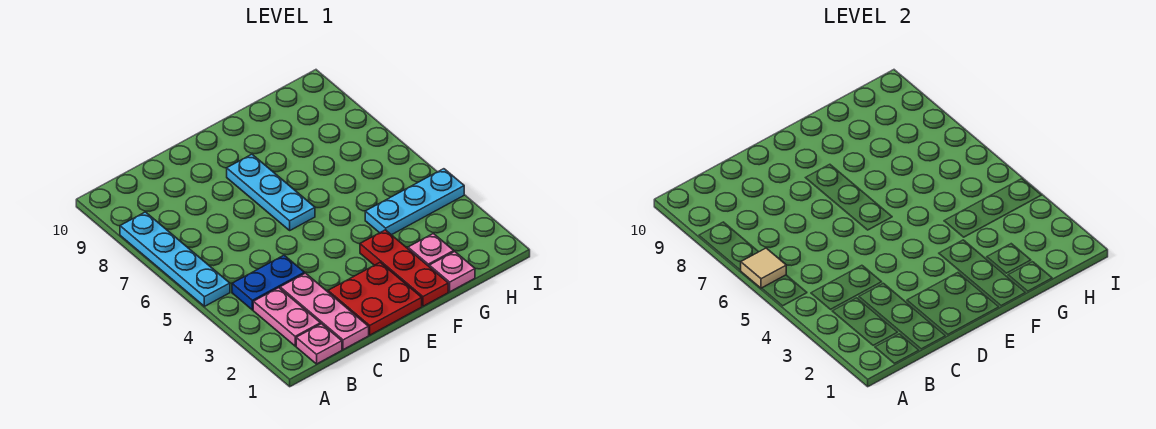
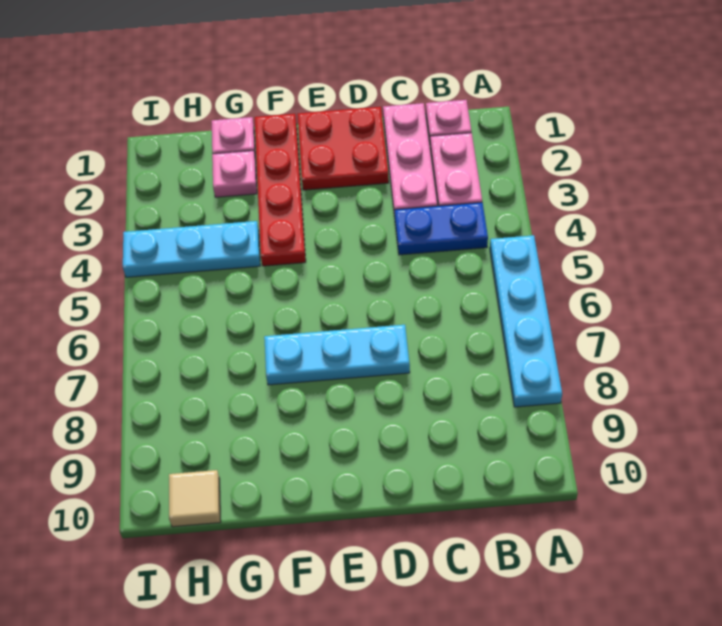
tan tile A6 level 2 -> tan tile H10 level 1
cyan plate E6:E8 level 1 -> cyan plate D7:F7 level 1
red plate F1:F3 level 1 -> red plate F1:F4 level 1

